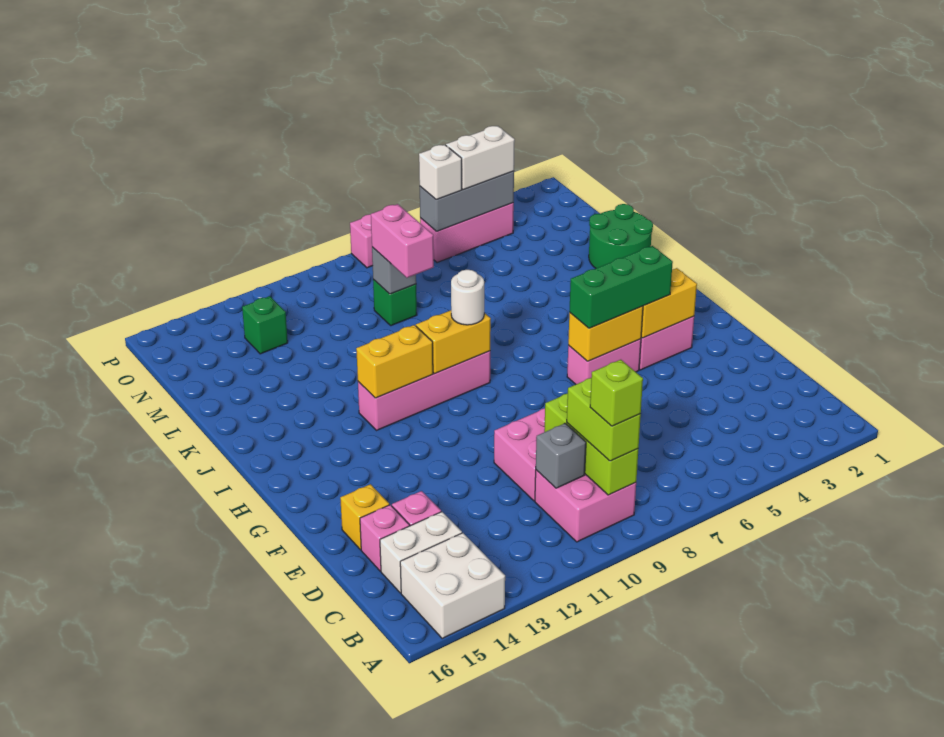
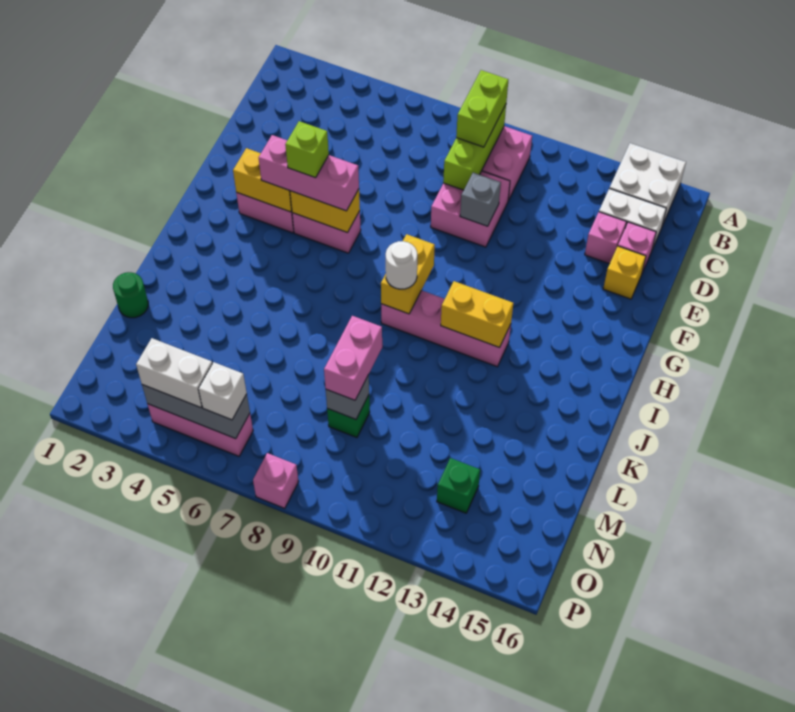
lime brick B9 level 4 -> lime brick G5 level 4
grey brick C10 level 2 -> grey brick E10 level 2
green brick G4:G6 level 3 -> pink brick G4:G6 level 3
yellow brick I9:I10 level 2 -> yellow brick H9:I9 level 2
green round brick K1:L2 level 1 -> green round brick L1 level 1

